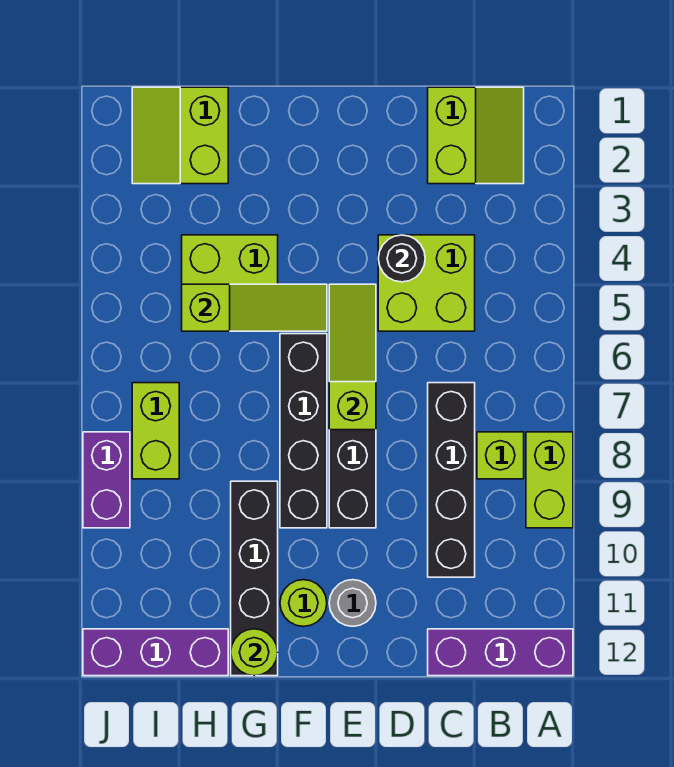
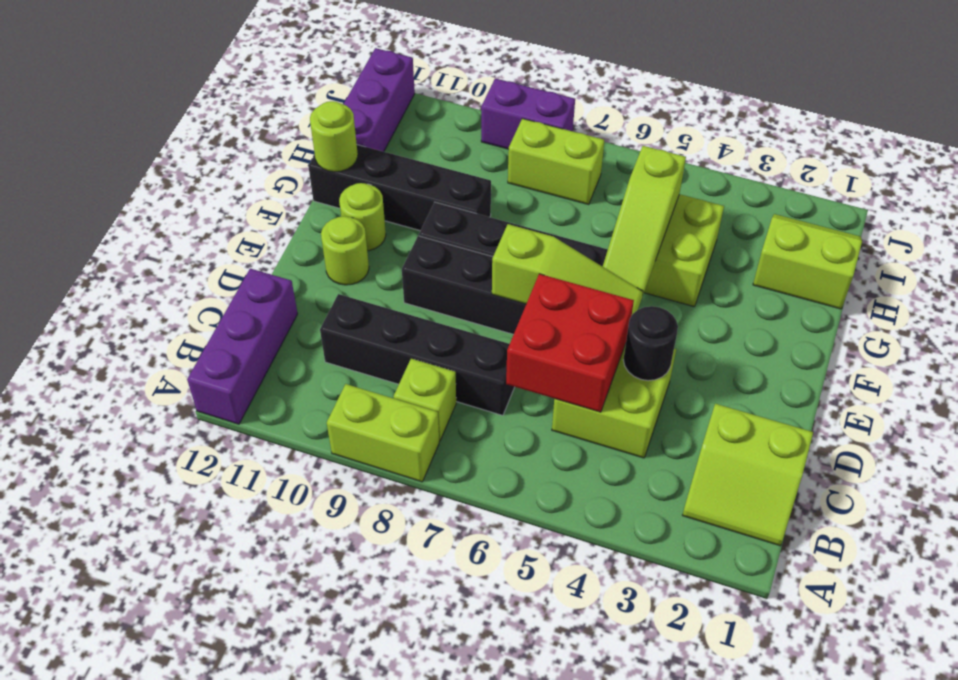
none -> red brick C5:D6 level 2
grey round brick E11 level 1 -> lime round brick E11 level 1

